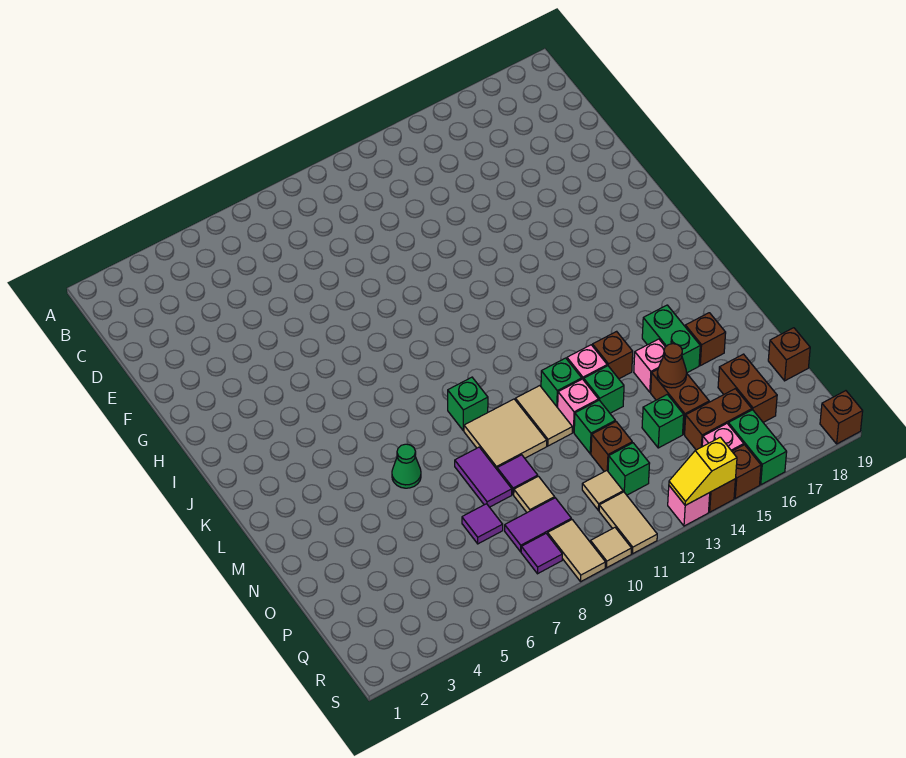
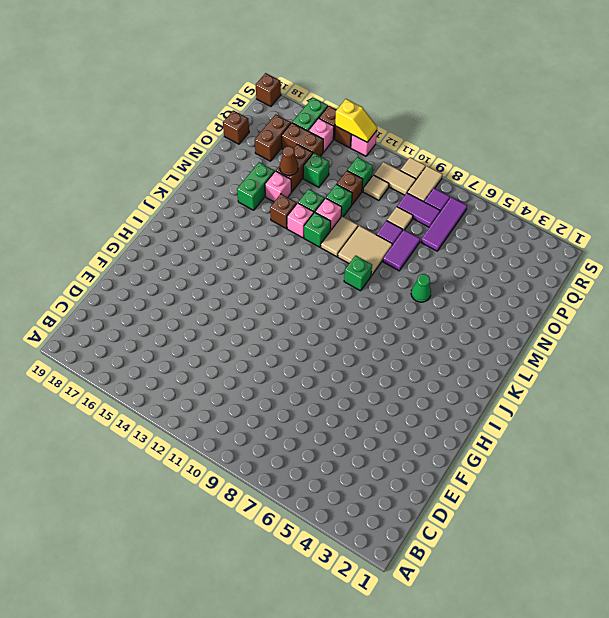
brown brick N17 level 1 -> none
purple tile P7 level 1 -> purple tile P7:R7 level 1
tan tile R11:S11 level 1 -> tan tile R10:R11 level 1

